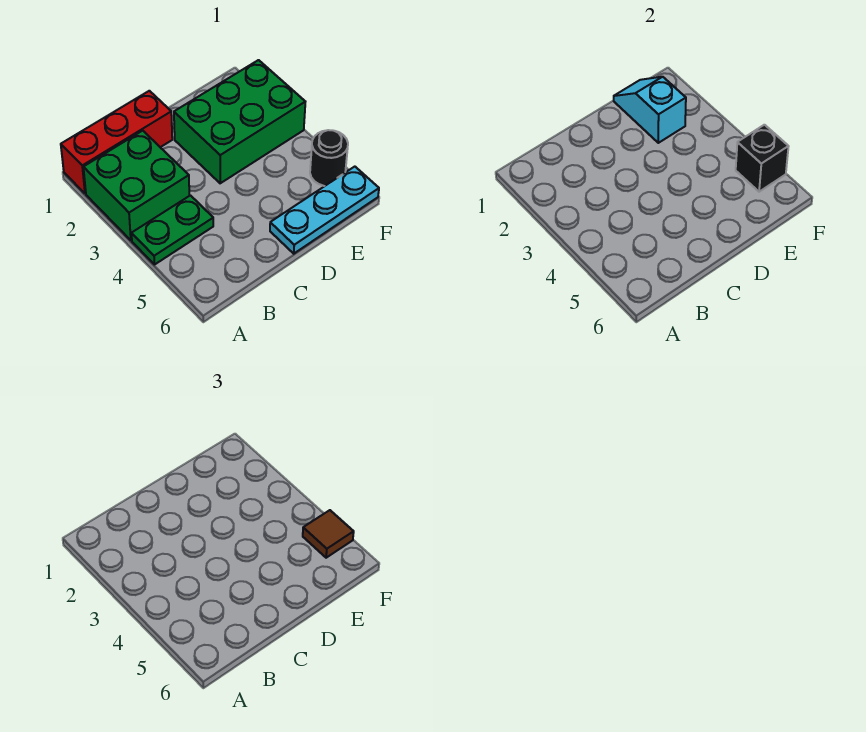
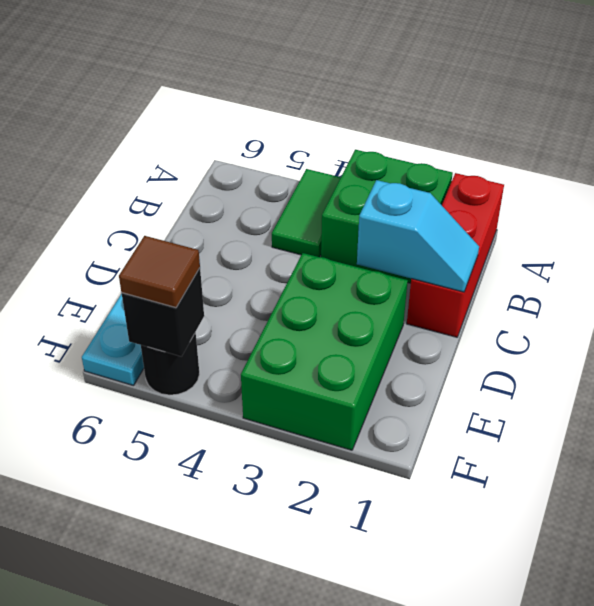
green plate A4:B4 level 1 -> green tile A4:B4 level 1
cyan slope E1:E2 level 2 top 2 -> cyan slope C1:C2 level 2 top 2

